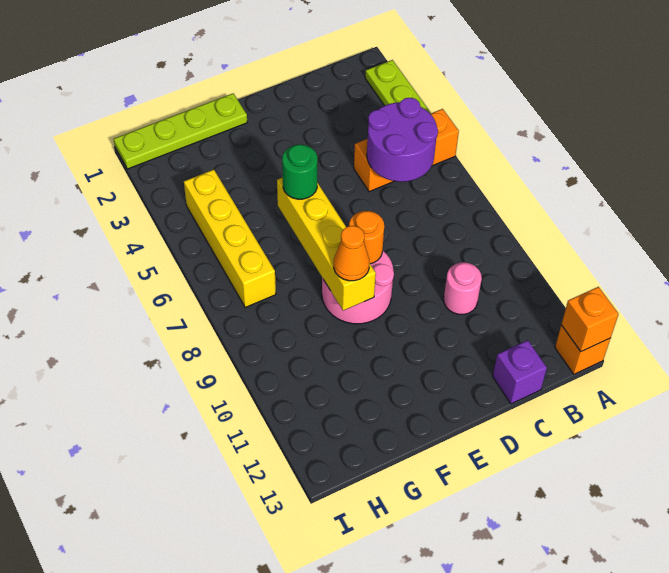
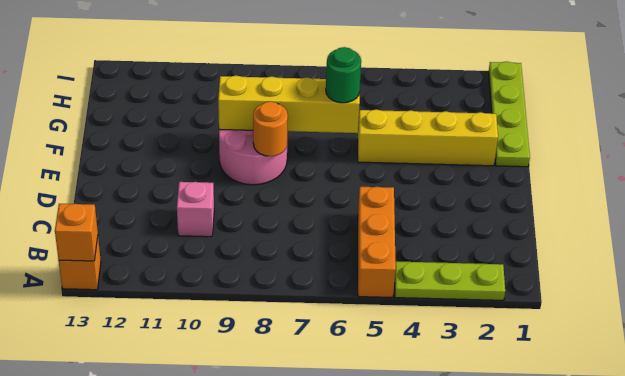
purple round brick B5:C6 level 2 -> none
pink round brick C10 level 1 -> pink brick C10 level 1
purple brick C13 level 1 -> none
orange cone F9 level 3 -> none
yellow brick H4:H7 level 1 -> yellow brick F2:F5 level 1

